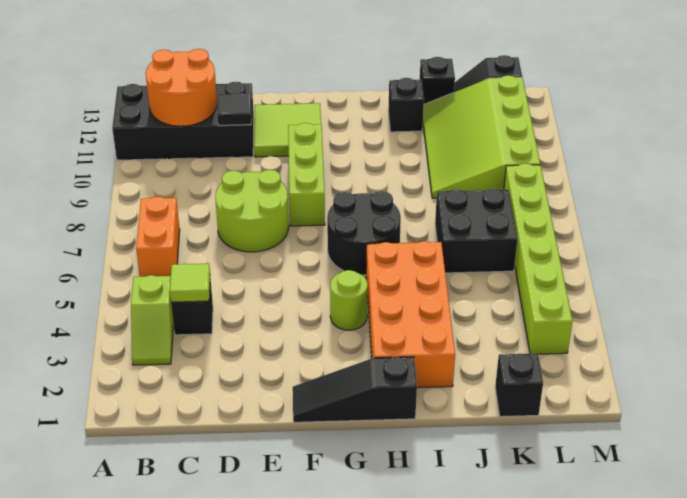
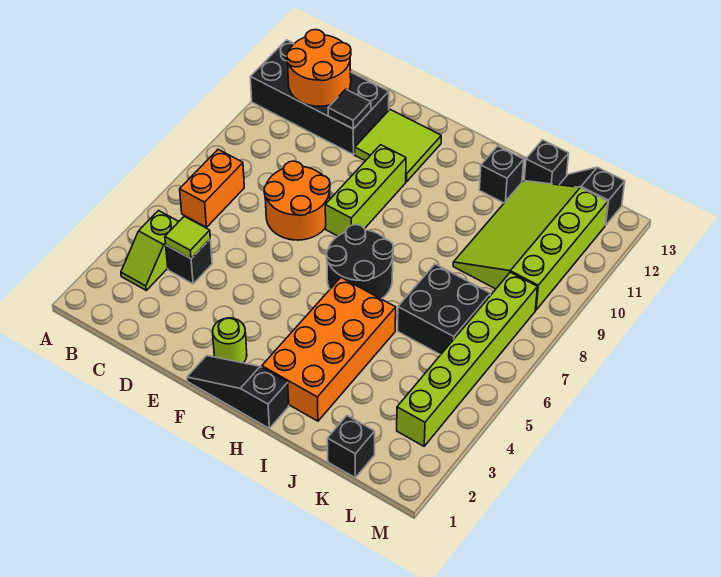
lime round brick D7:E8 level 1 -> orange round brick D7:E8 level 1
lime round brick G4 level 1 -> lime round brick F2 level 1

